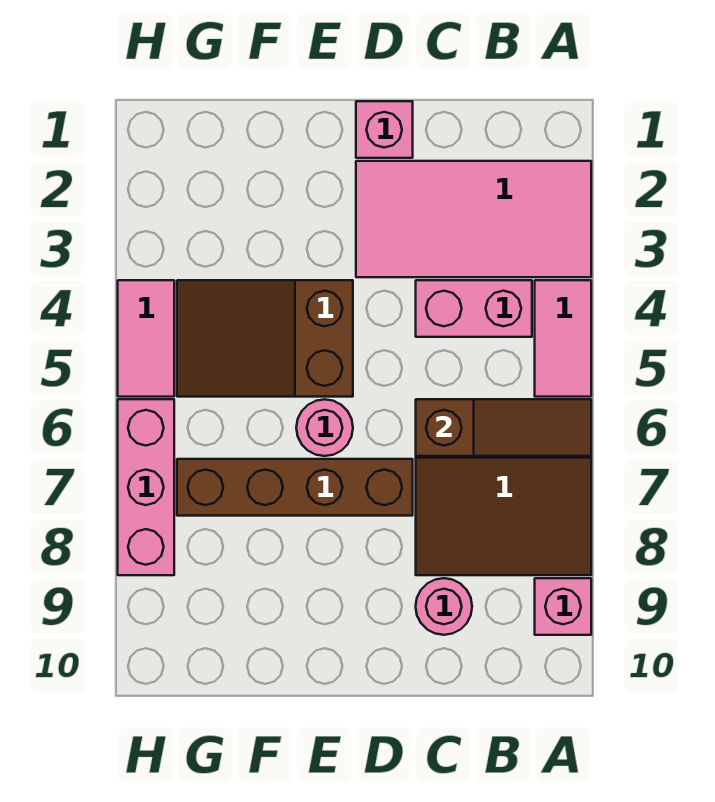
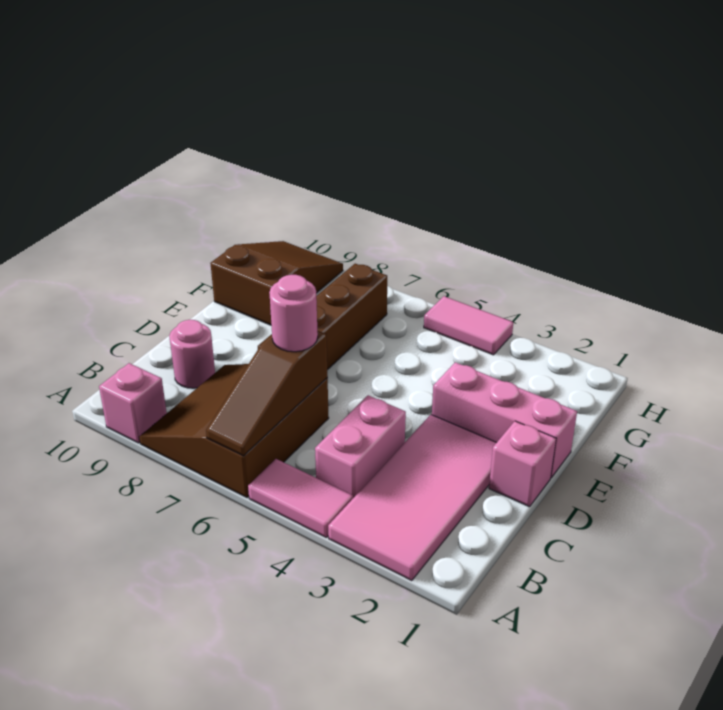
brown slope E4:G5 level 1 top E -> brown slope F9:H10 level 1 top F
pink round brick E6 level 1 -> pink round brick C6 level 3
pink brick H6:H8 level 1 -> pink brick E1:E3 level 1

